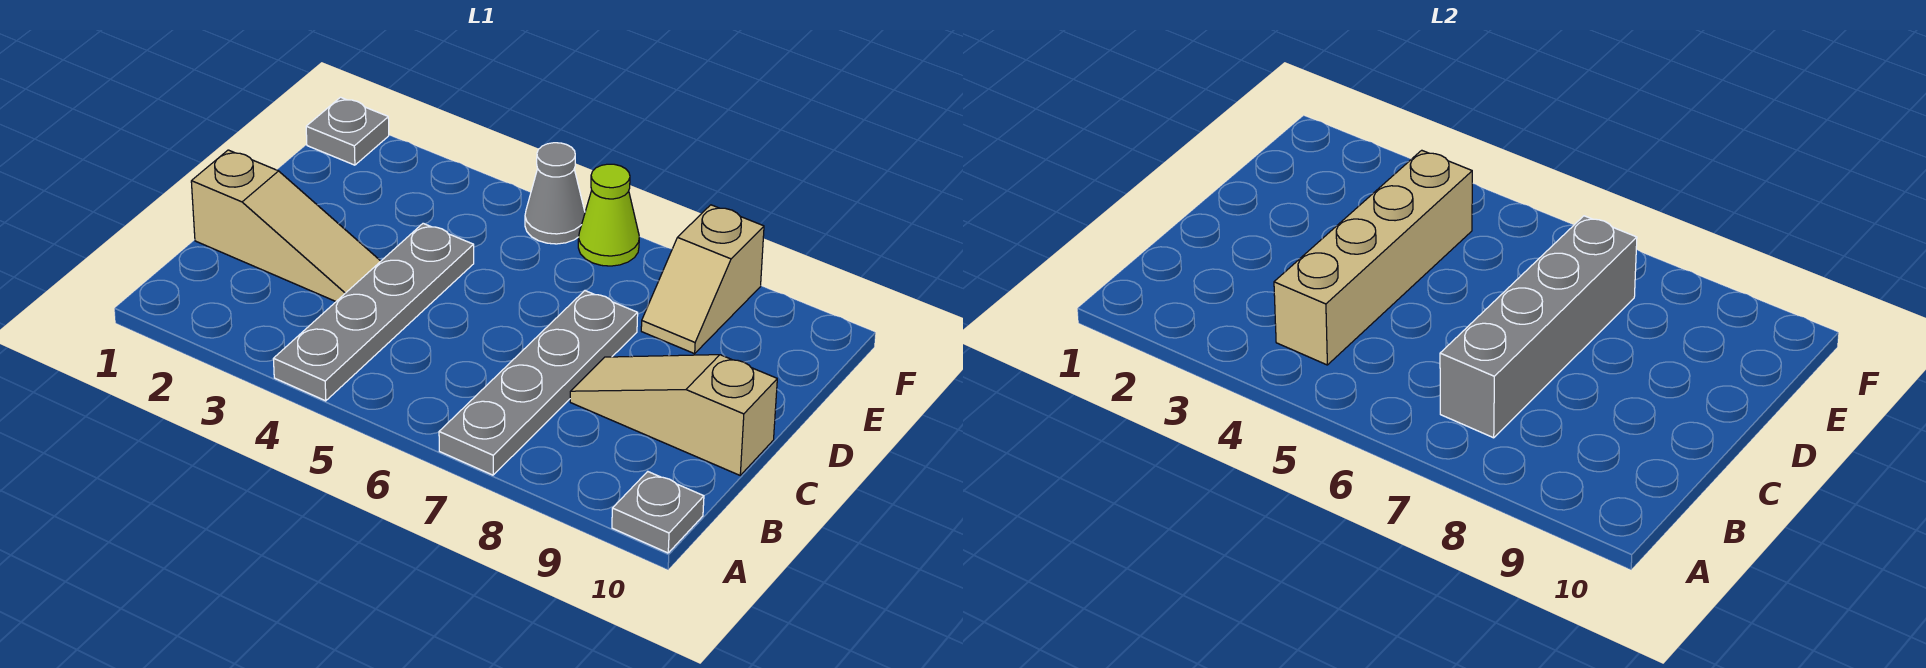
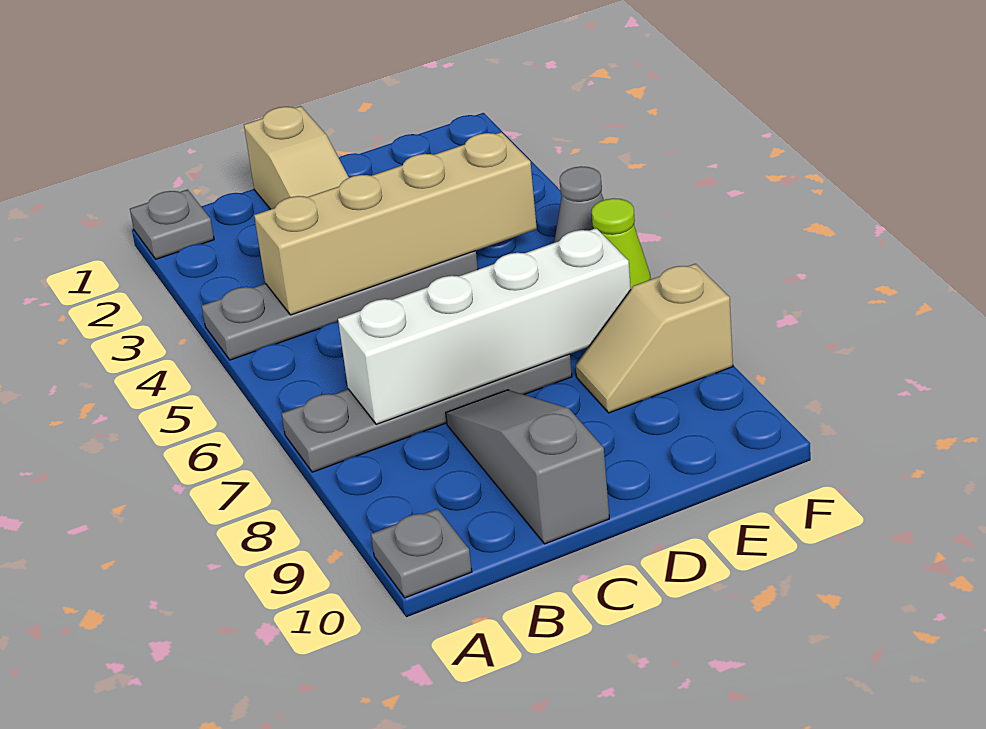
grey brick B7:E7 level 2 -> white brick B7:E7 level 2
tan slope C8:C10 level 1 top 10 -> grey slope C8:C10 level 1 top 10
grey plate F1 level 1 -> grey plate A1 level 1

